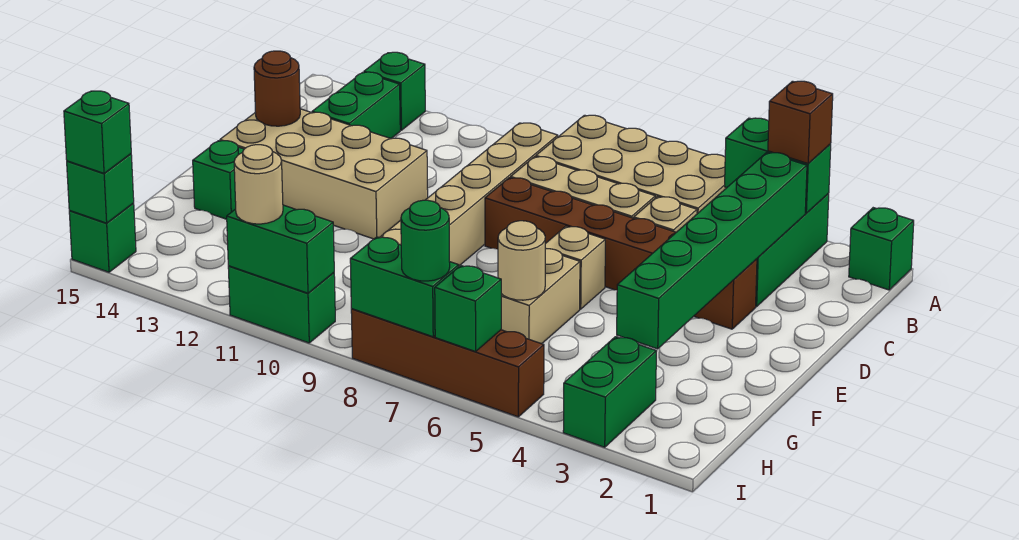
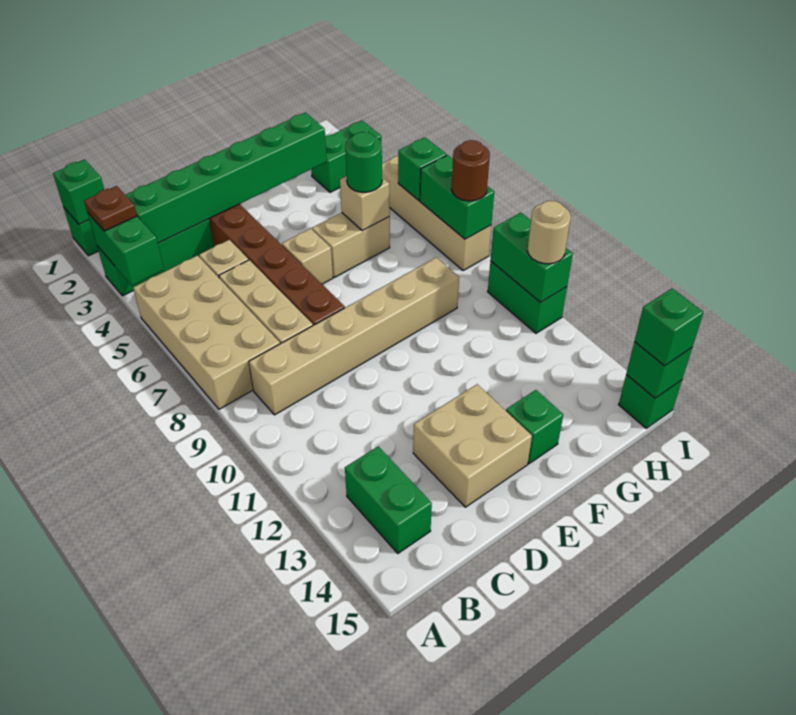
brown brick A3 level 3 -> brown plate A3 level 3
green brick A13 level 1 -> green brick A1 level 2
green brick B13:C13 level 1 -> green brick B13:B14 level 1
tan brick D11:E14 level 1 -> tan brick D13:E14 level 1
brown round brick D14 level 2 -> brown round brick I8 level 3
tan round brick G6 level 2 -> tan brick G6 level 2
brown brick I5:I8 level 1 -> tan brick I5:I8 level 1
green round brick I7 level 3 -> green round brick G6 level 3

